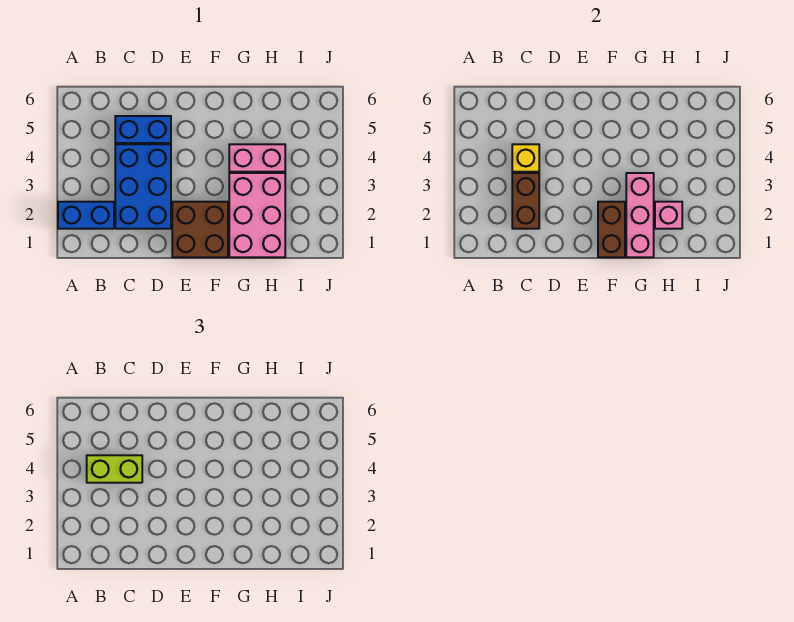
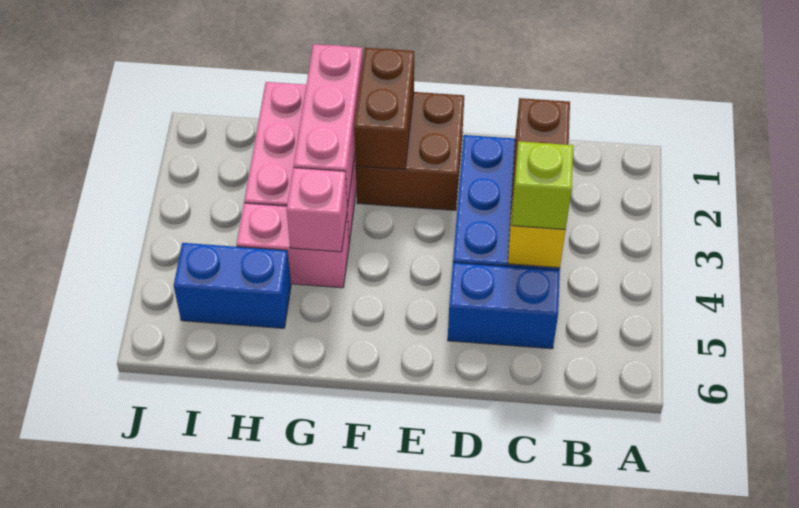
blue brick A2:B2 level 1 -> blue brick H5:I5 level 1
lime brick B4:C4 level 3 -> lime brick C4 level 3
pink brick H2 level 2 -> pink brick G4 level 2

